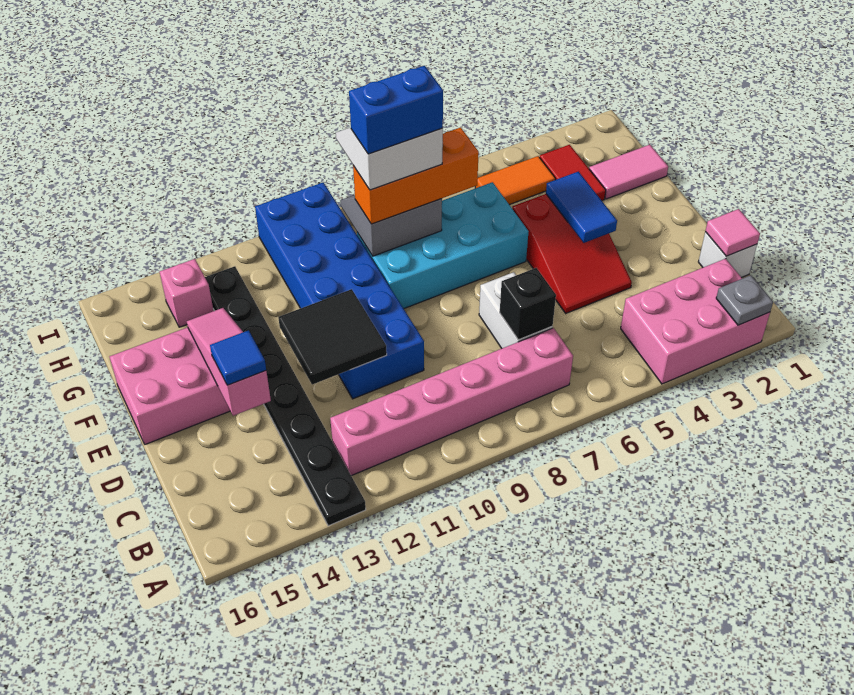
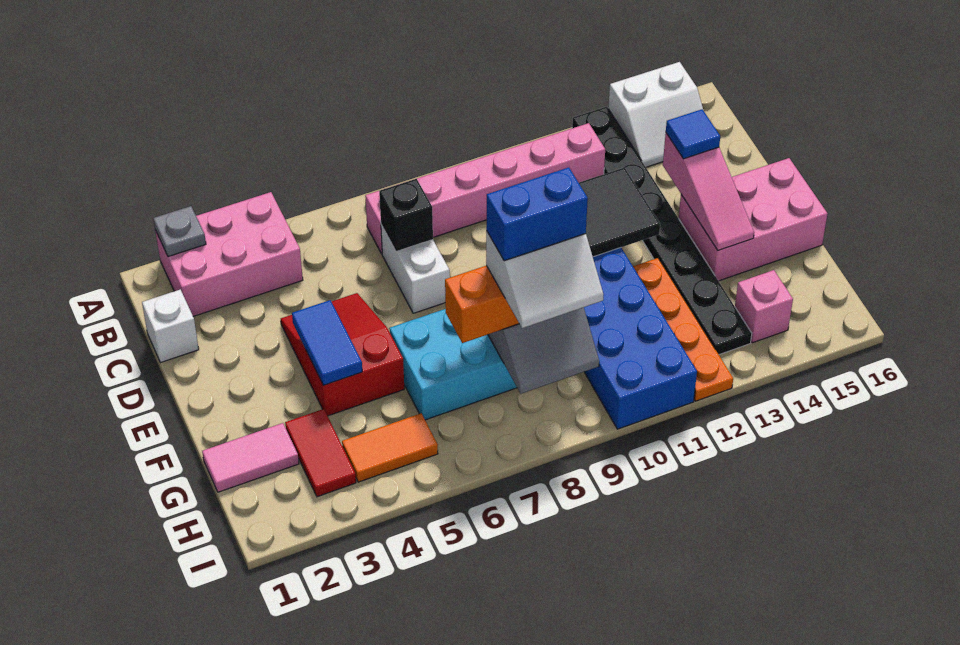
none -> white slope A14:B15 level 1 top A
pink tile C1 level 2 -> none
none -> orange plate F12:I12 level 1

